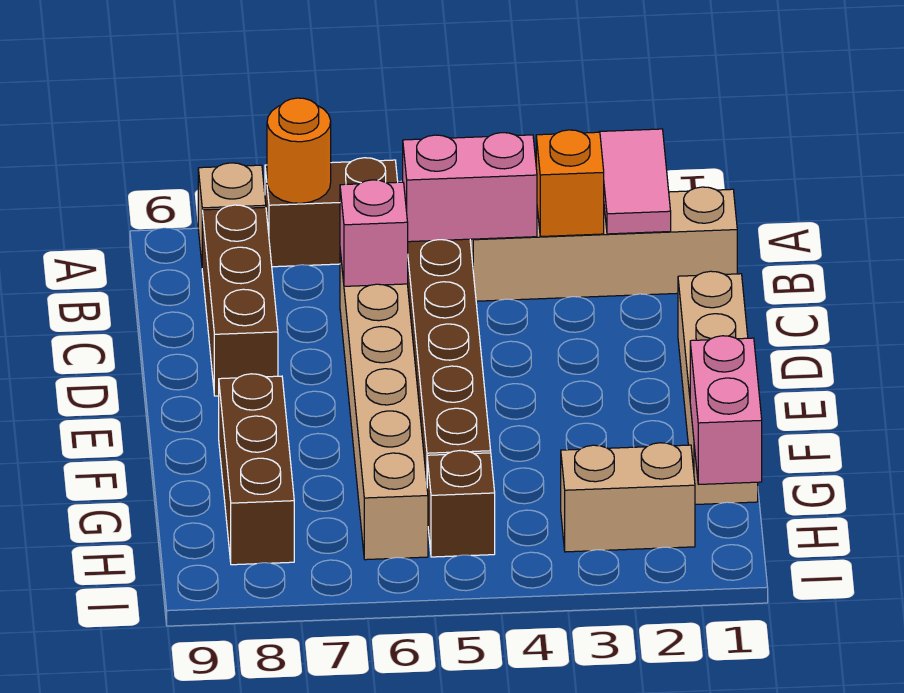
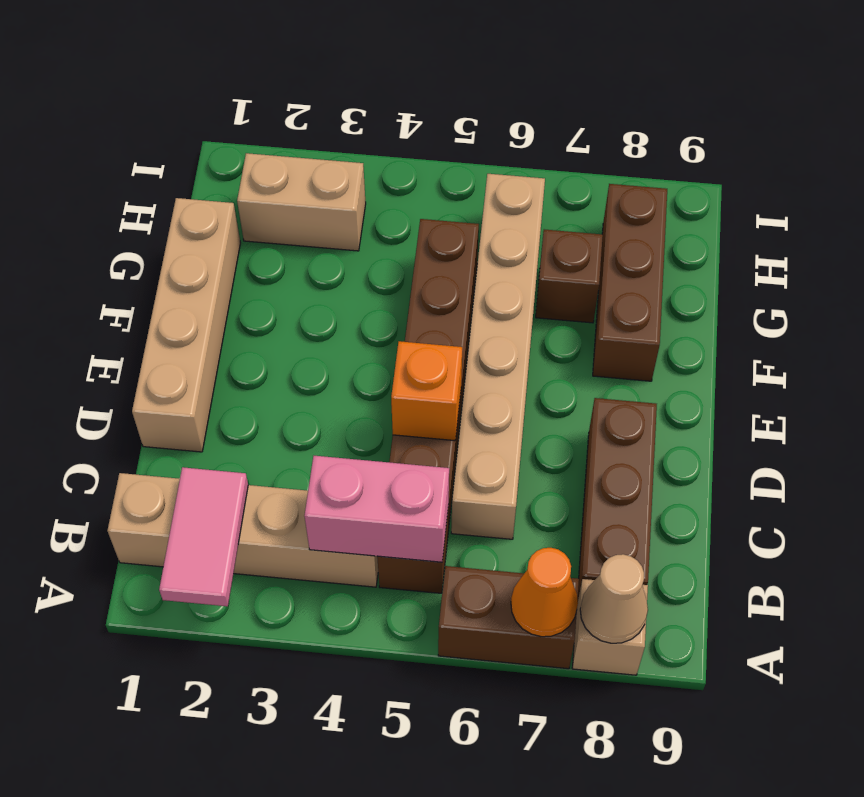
orange round brick A7 level 2 -> orange cone A7 level 2
none -> tan cone A8 level 2
orange brick B3 level 2 -> orange brick D5 level 2
pink brick C6 level 2 -> none
pink brick G1:H1 level 2 -> none
brown brick H5 level 1 -> brown brick G7 level 1

